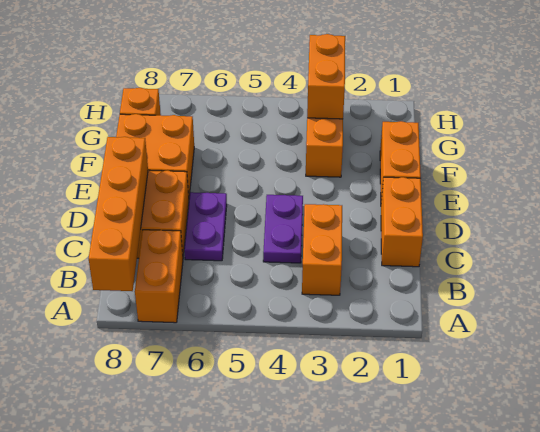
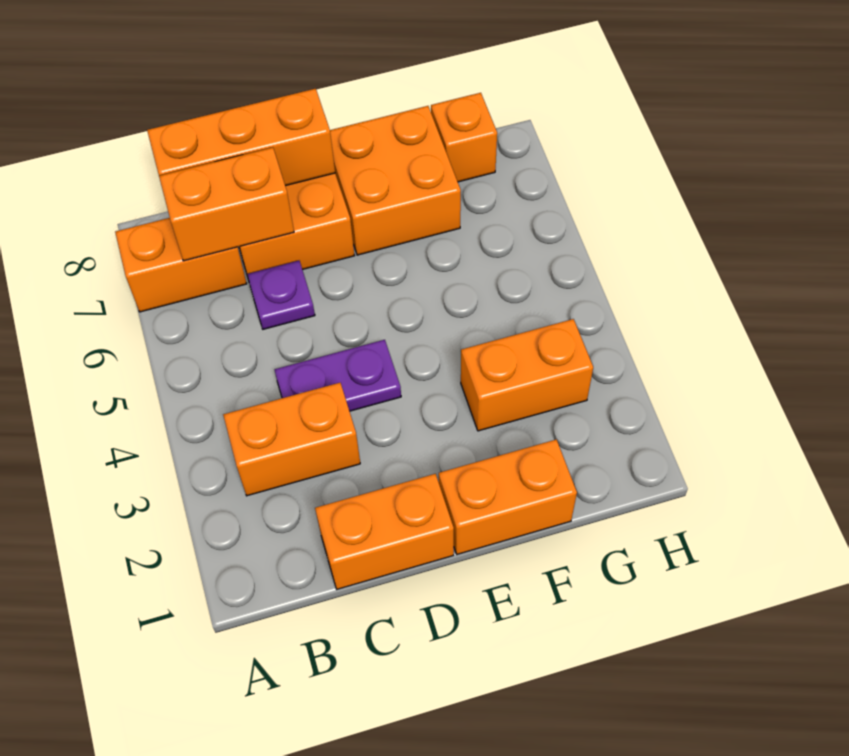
orange brick A8:D8 level 2 -> orange brick B8:D8 level 2
purple plate C6:D6 level 1 -> purple plate C6 level 1
orange brick G3:H3 level 2 -> orange brick B7:C7 level 2

